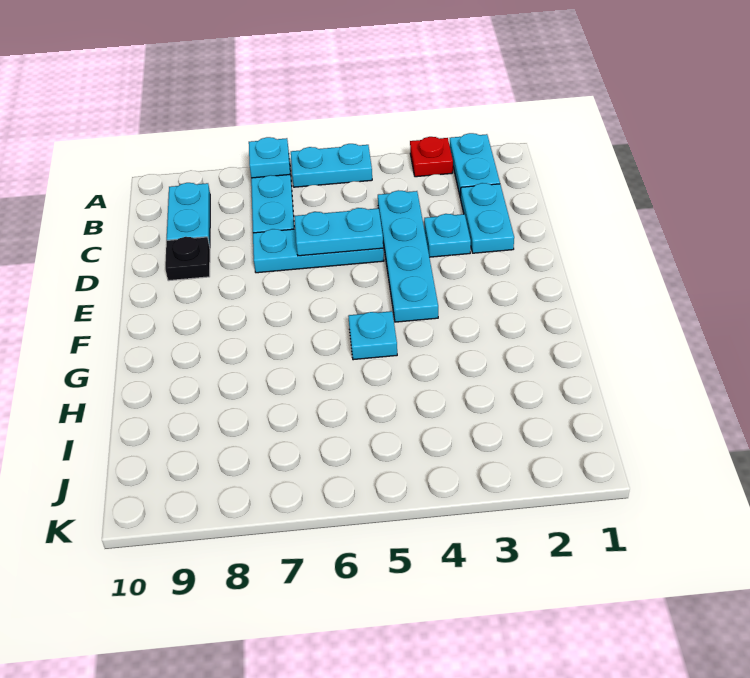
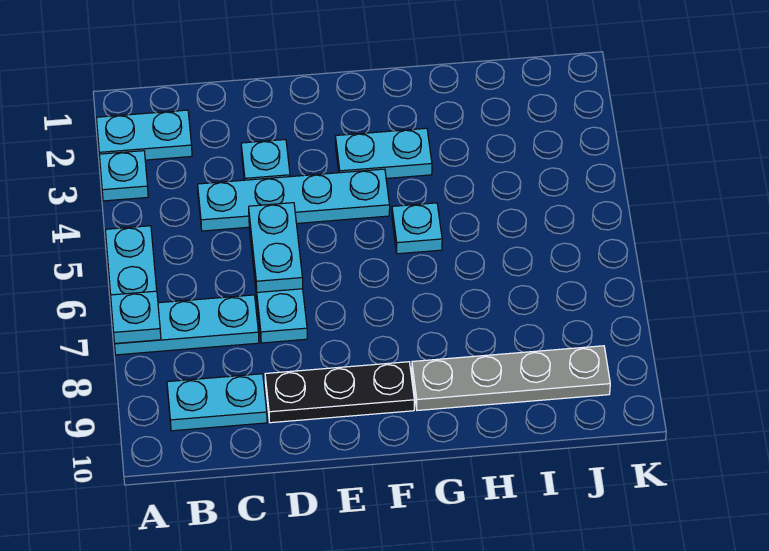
red plate A3 level 1 -> cyan plate A3 level 1
cyan plate C2:D2 level 1 -> cyan plate F3:G3 level 1
black plate D9 level 1 -> black plate D9:F9 level 1
none -> grey plate G9:J9 level 1

